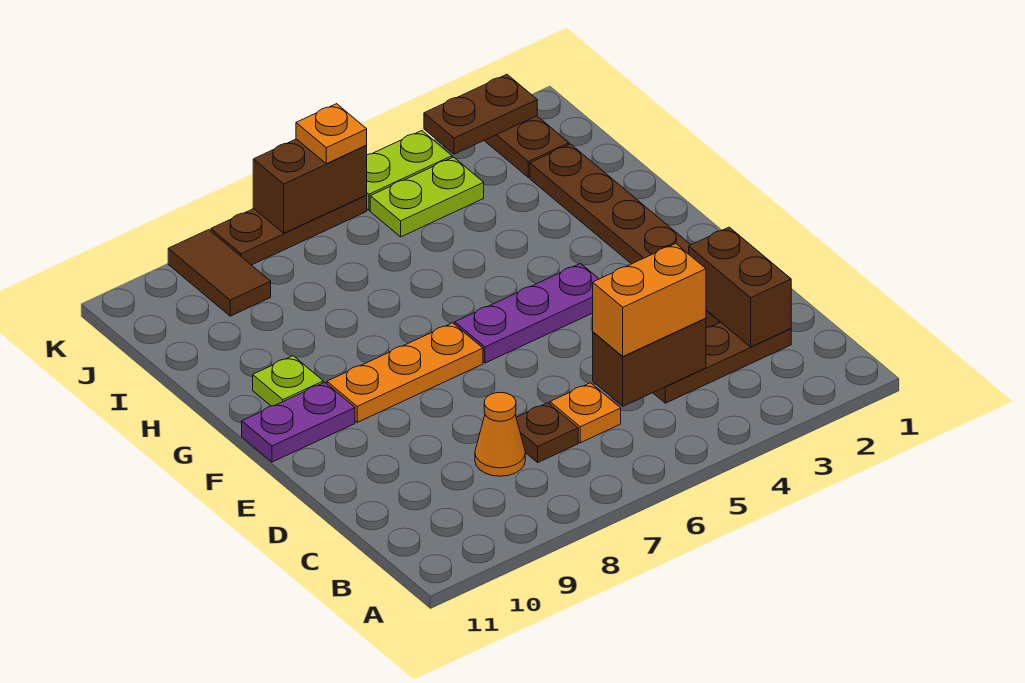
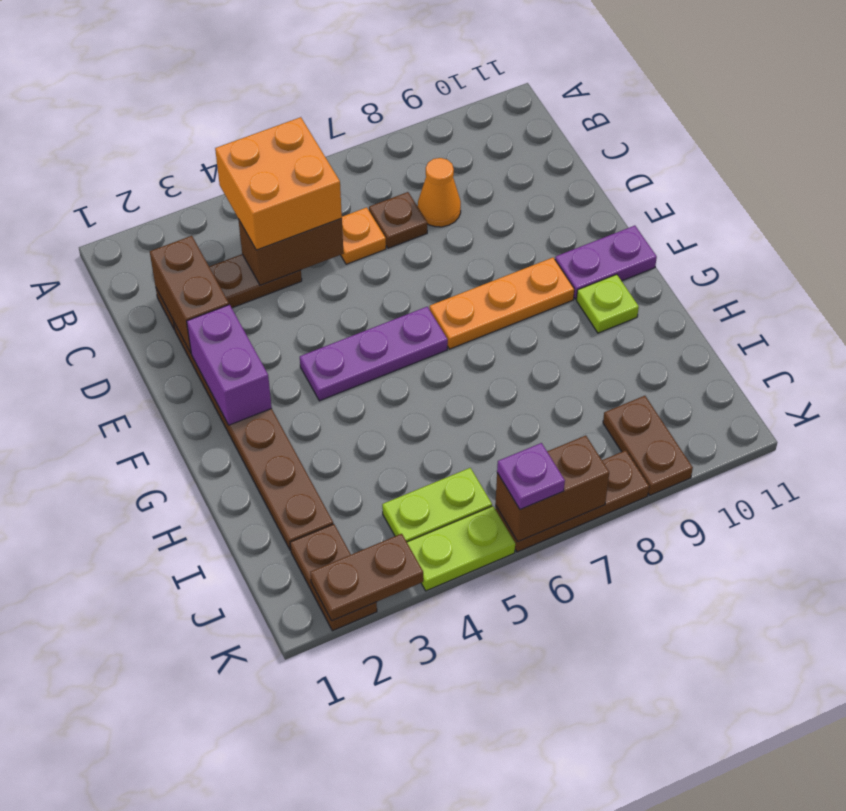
orange brick C4:C5 level 3 -> orange brick B4:C5 level 3
none -> purple brick E2:F2 level 2
brown tile J9:K9 level 1 -> brown plate J9:K9 level 1
orange plate K6 level 3 -> purple plate K6 level 3

